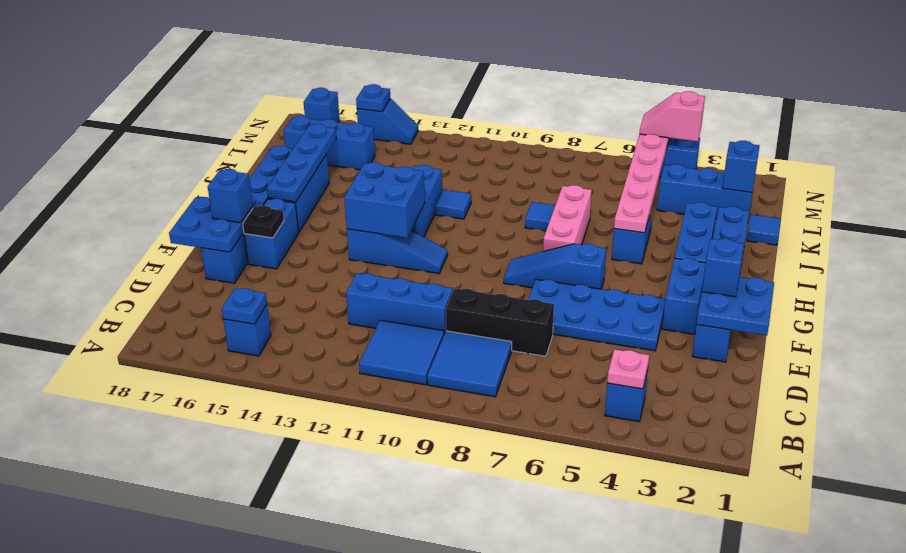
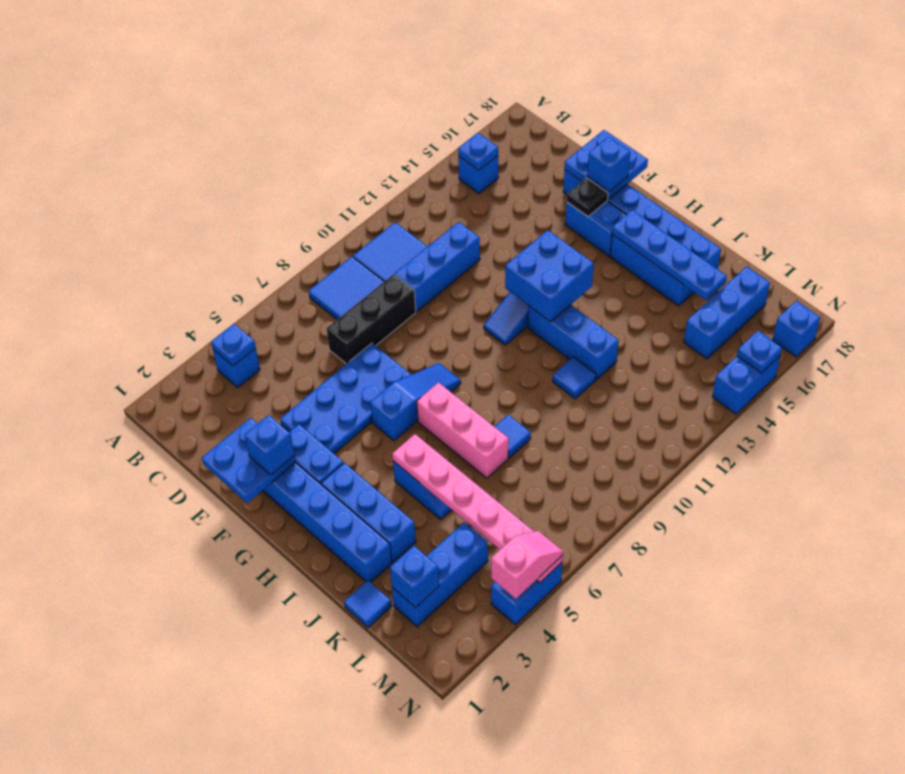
pink plate B4 level 2 -> blue plate B4 level 2
blue slope N14:N15 level 1 top 15 -> blue brick N14:N15 level 1

